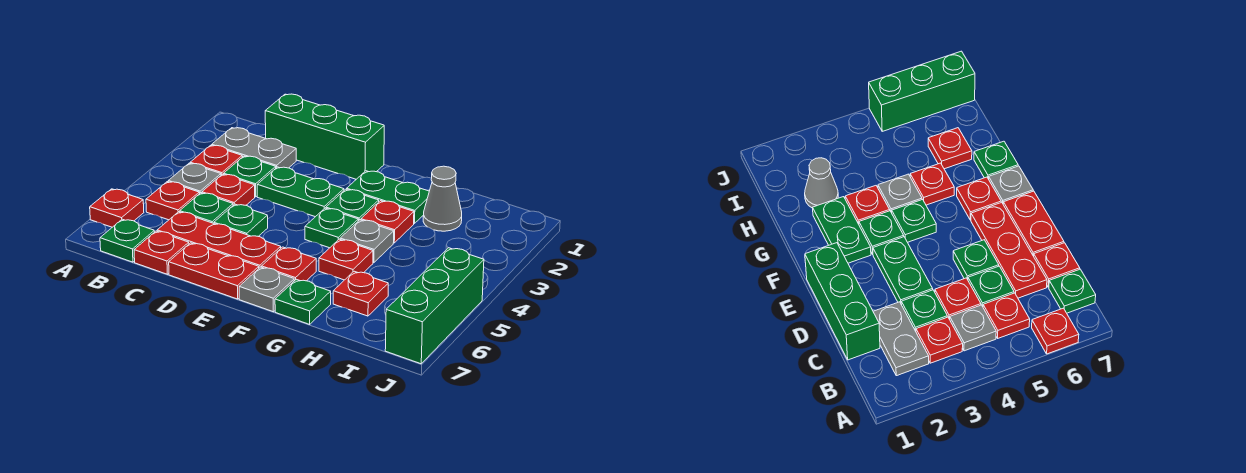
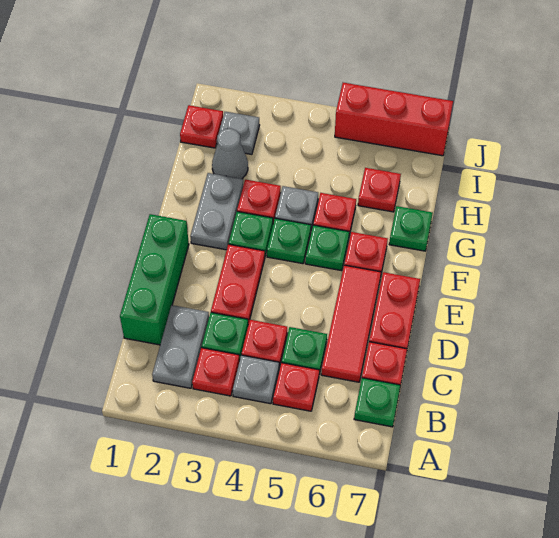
red plate A6 level 1 -> red plate I1 level 1
red plate C6:E6 level 1 -> red tile C6:E6 level 1
green plate D3:E3 level 1 -> red plate D3:E3 level 1
green plate D5 level 1 -> green plate F5 level 1
green plate F2:G2 level 1 -> grey plate F2:G2 level 1
grey plate F7 level 1 -> grey plate I2 level 1
green brick J5:J7 level 1 -> red brick J5:J7 level 1

